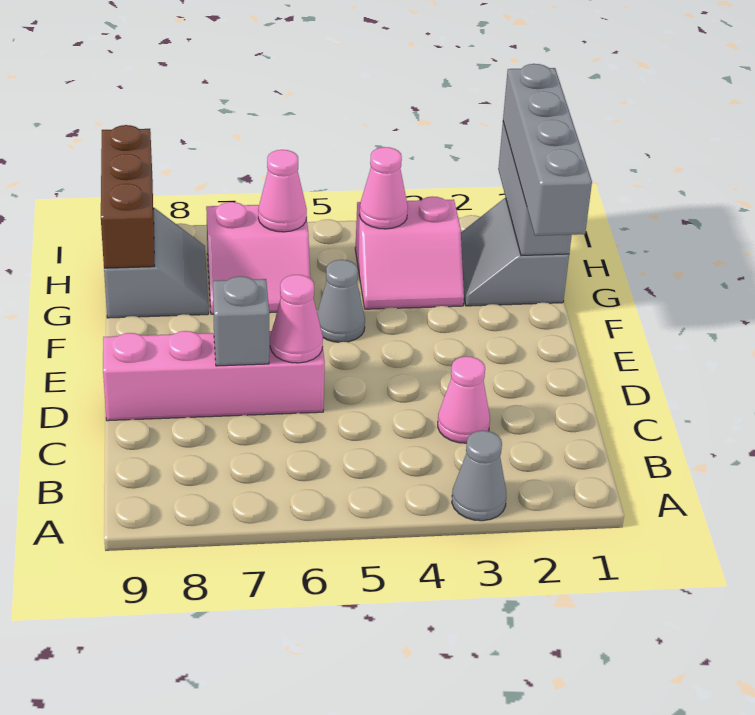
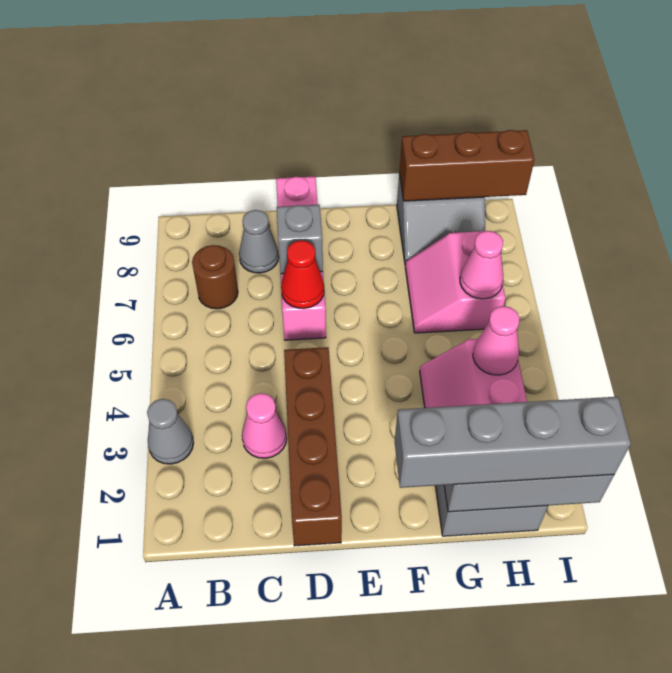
none -> brown round brick B7 level 1
none -> brown brick D1:D4 level 1
pink cone D6 level 2 -> red cone D6 level 2
grey cone F5 level 1 -> grey cone C8 level 1

